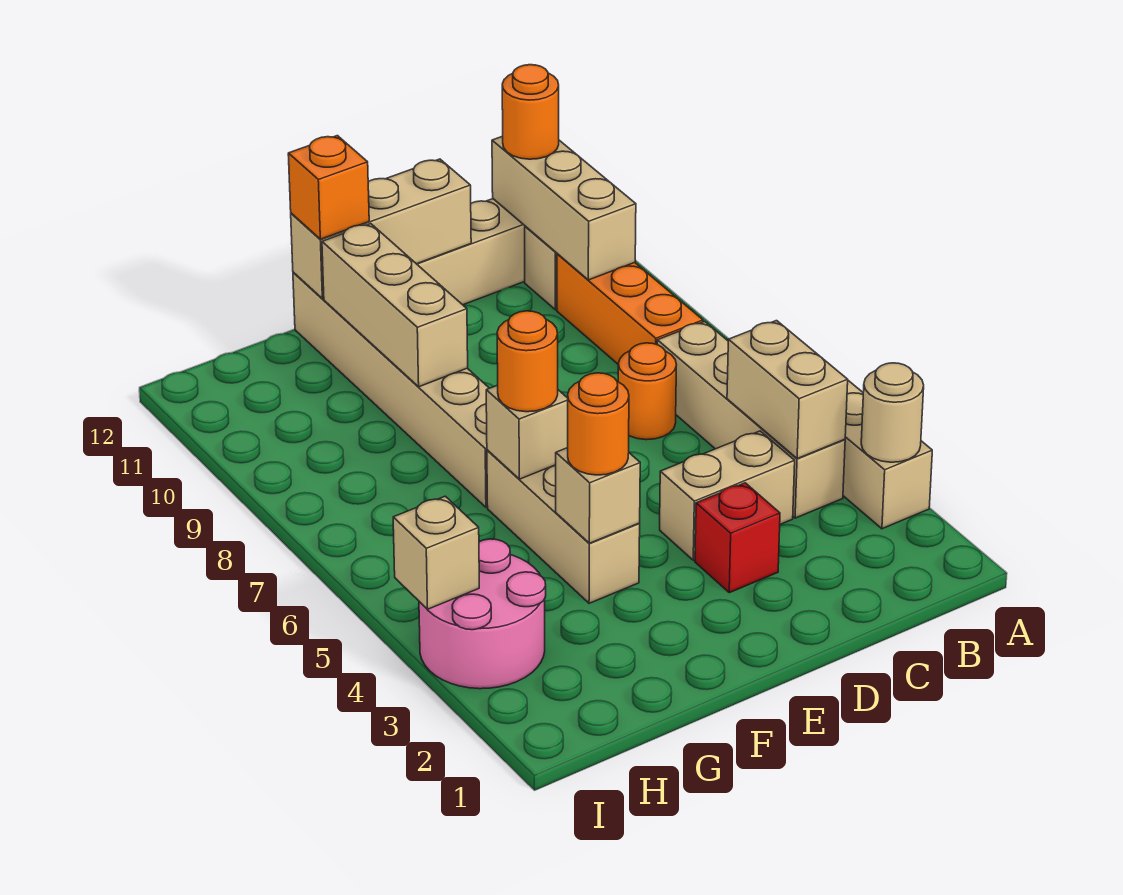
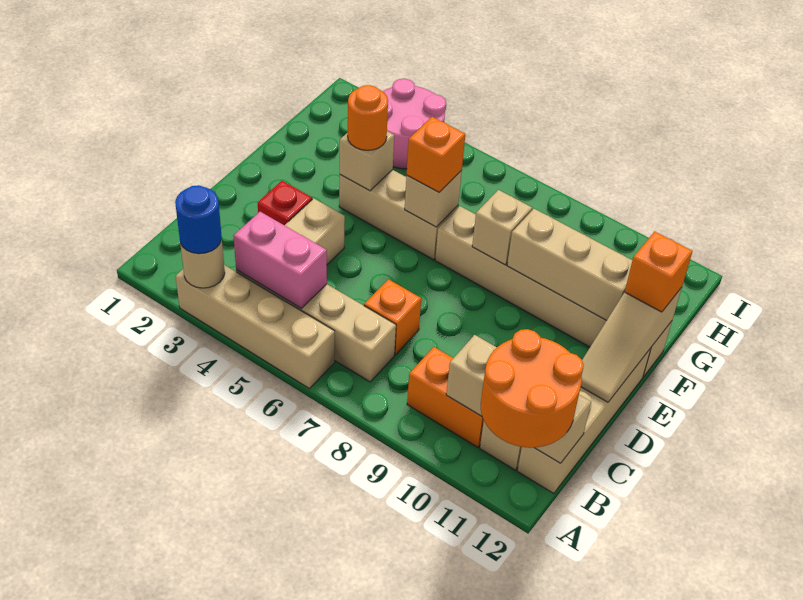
none -> blue round brick A3 level 3
tan brick B4:B5 level 2 -> pink brick B4:B5 level 2
orange brick B8:B10 level 1 -> orange brick B9:B10 level 1
orange round brick B12 level 3 -> orange round brick A11:B12 level 3
orange round brick C7 level 1 -> orange brick C7 level 1
tan brick D12:F12 level 2 -> tan slope D12:F12 level 2 top F
orange round brick F6 level 3 -> orange brick F6 level 3
tan brick I4 level 2 -> tan brick F8 level 2

